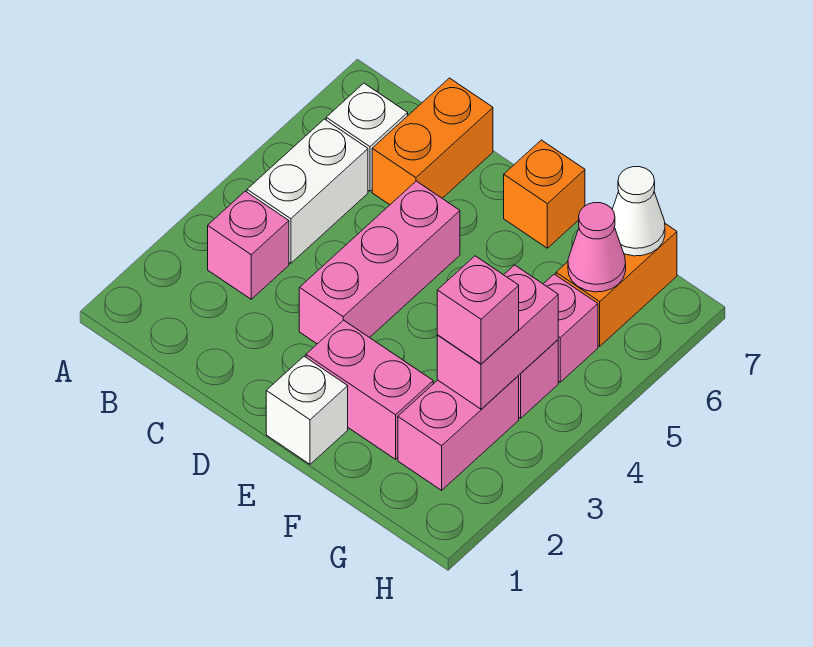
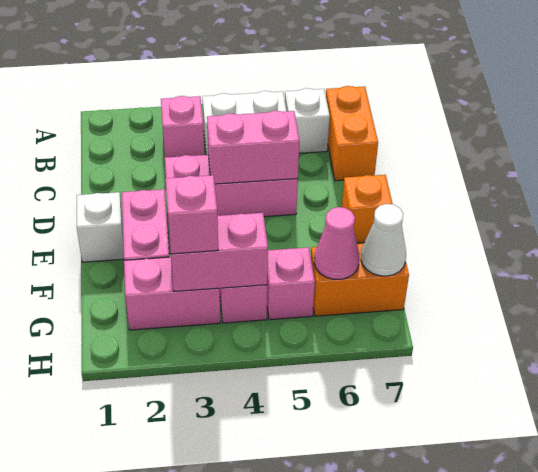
orange brick C6:C7 level 1 -> orange brick B7:C7 level 1
none -> pink brick D4:D5 level 2

